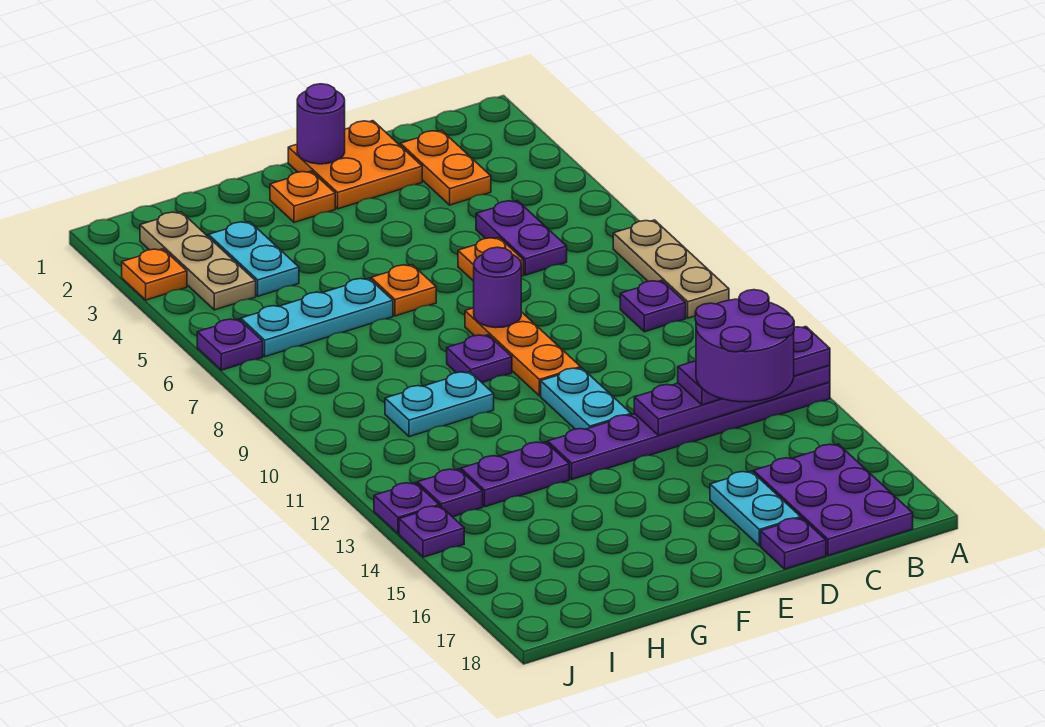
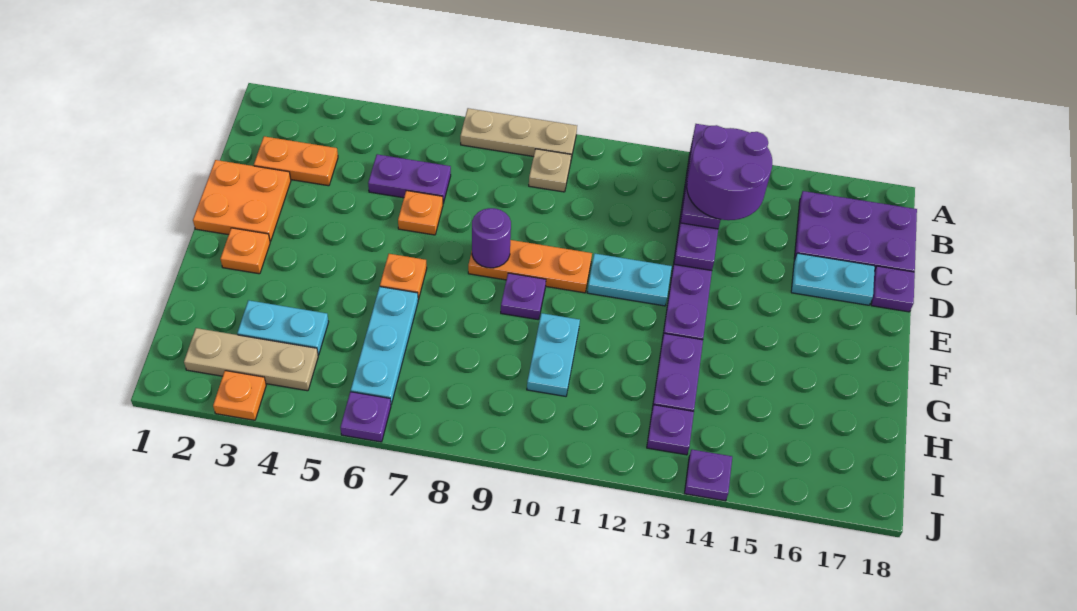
purple plate B9 level 1 -> tan plate B9 level 1
purple round brick E1 level 2 -> none
purple plate J13 level 1 -> none

